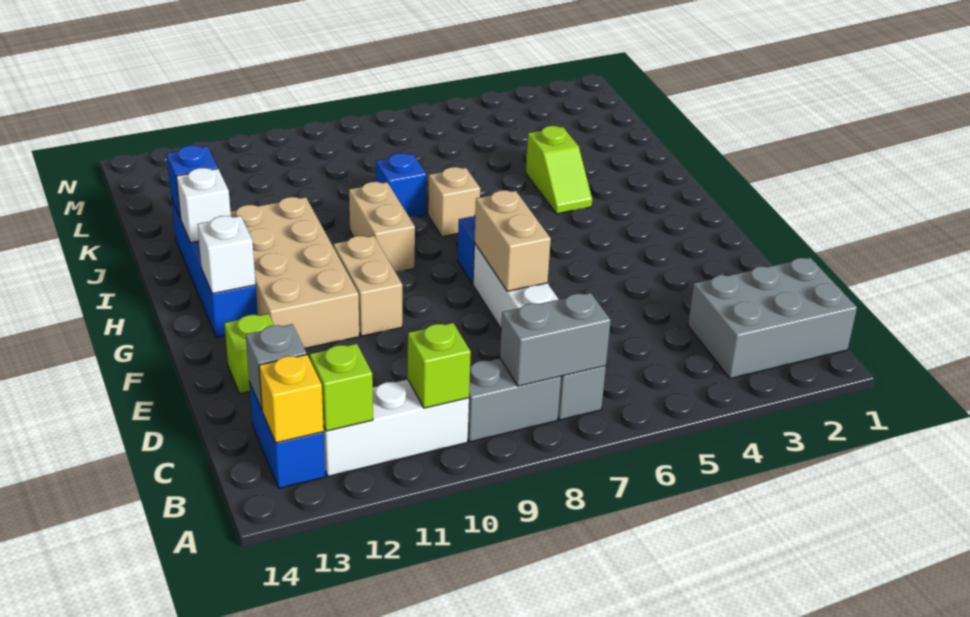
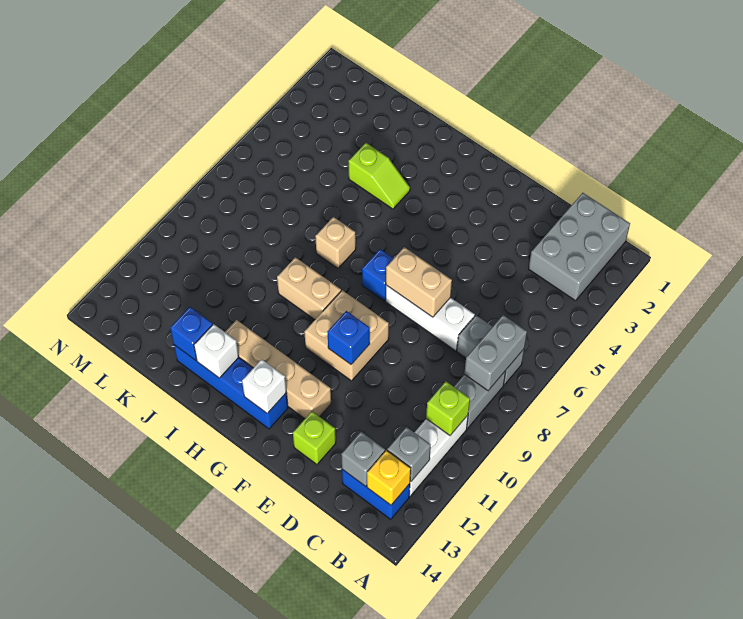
lime brick B12 level 2 -> grey brick B12 level 2
tan brick F10:G10 level 1 -> tan brick F9:G10 level 1
tan brick F11:I12 level 1 -> tan brick F12:I12 level 1
blue brick J8 level 1 -> blue brick F10 level 2

